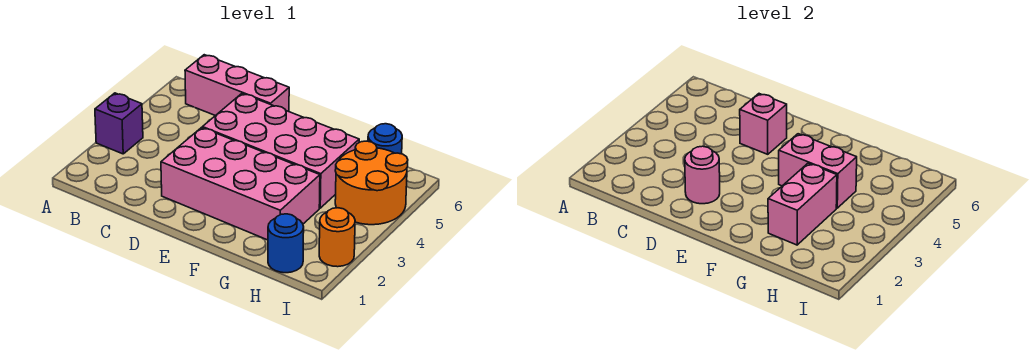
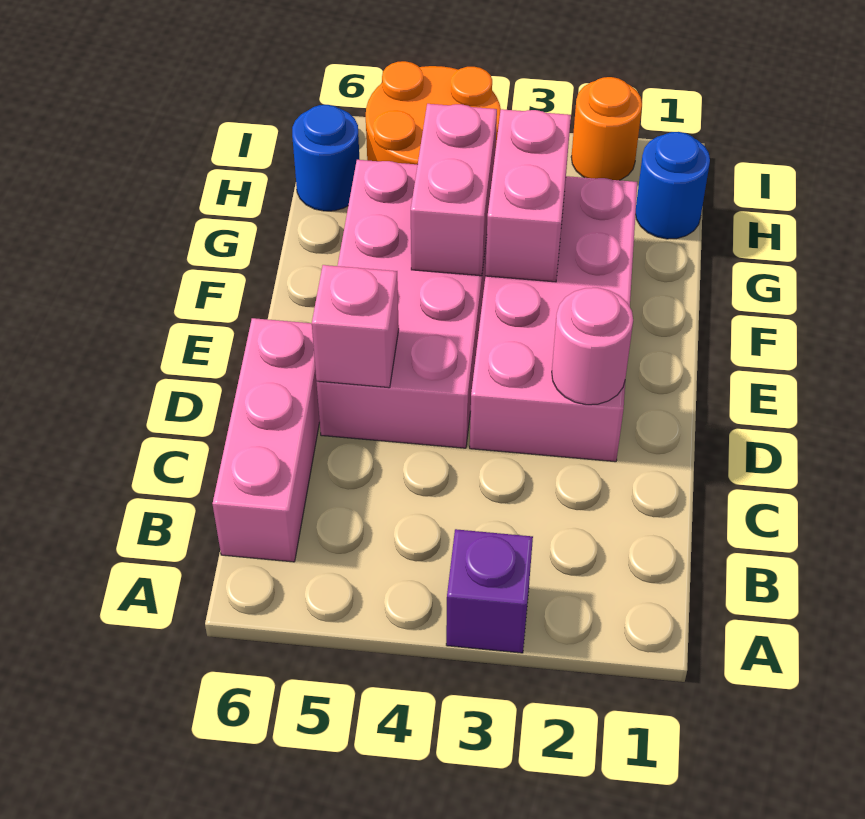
pink brick G2:G3 level 2 -> pink brick F3:G3 level 2

